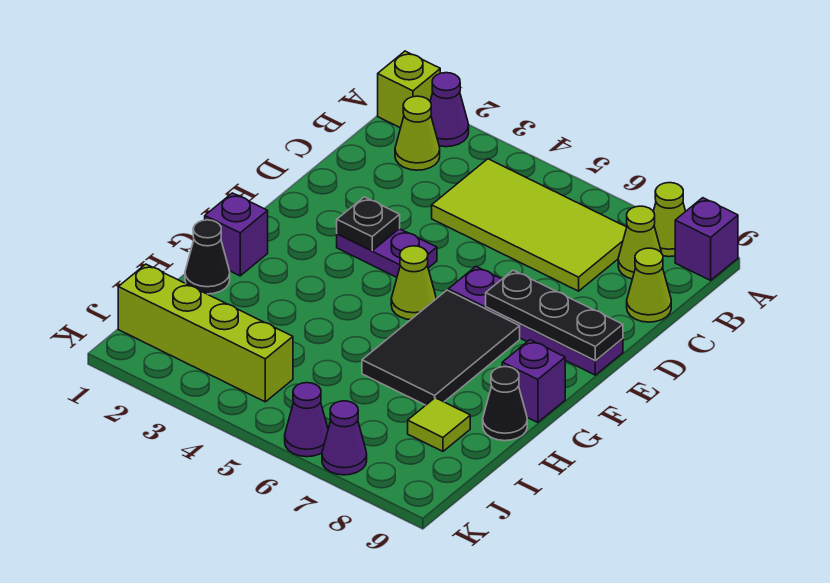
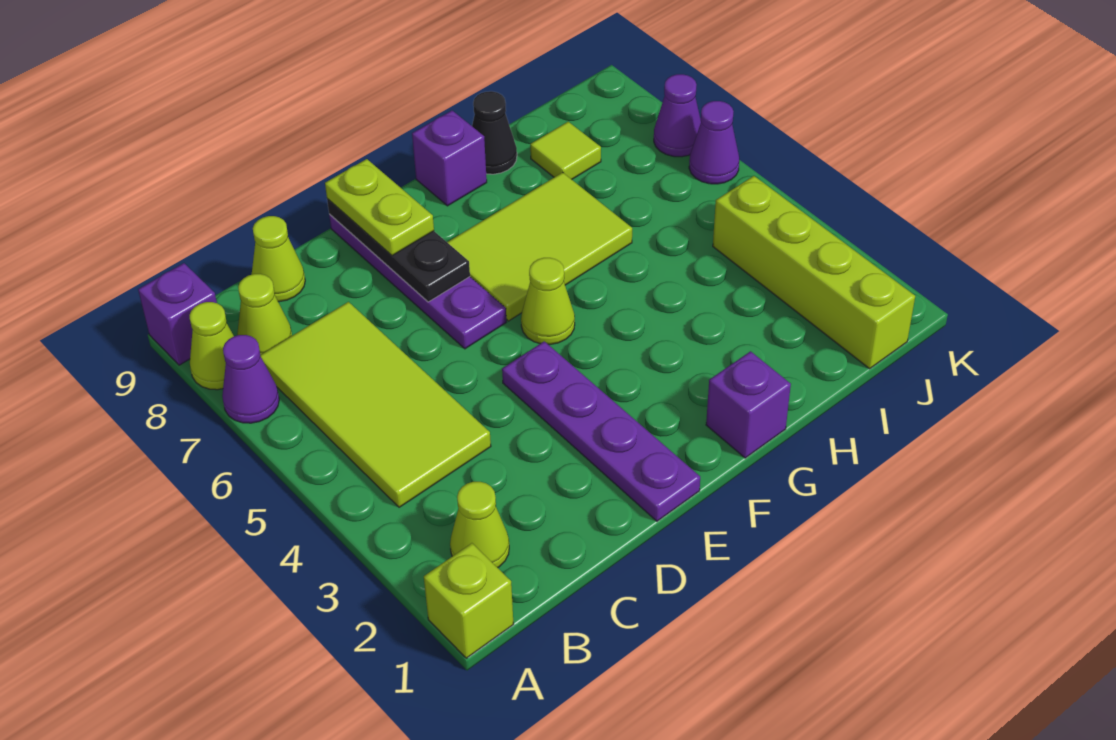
purple cone A2 level 1 -> purple cone A7 level 1
purple plate E3:E4 level 1 -> purple plate E1:E4 level 1
black plate E3 level 2 -> none
none -> lime plate E8:E9 level 3
black tile F6:H7 level 1 -> lime tile F6:H7 level 1
black cone H1 level 1 -> none

